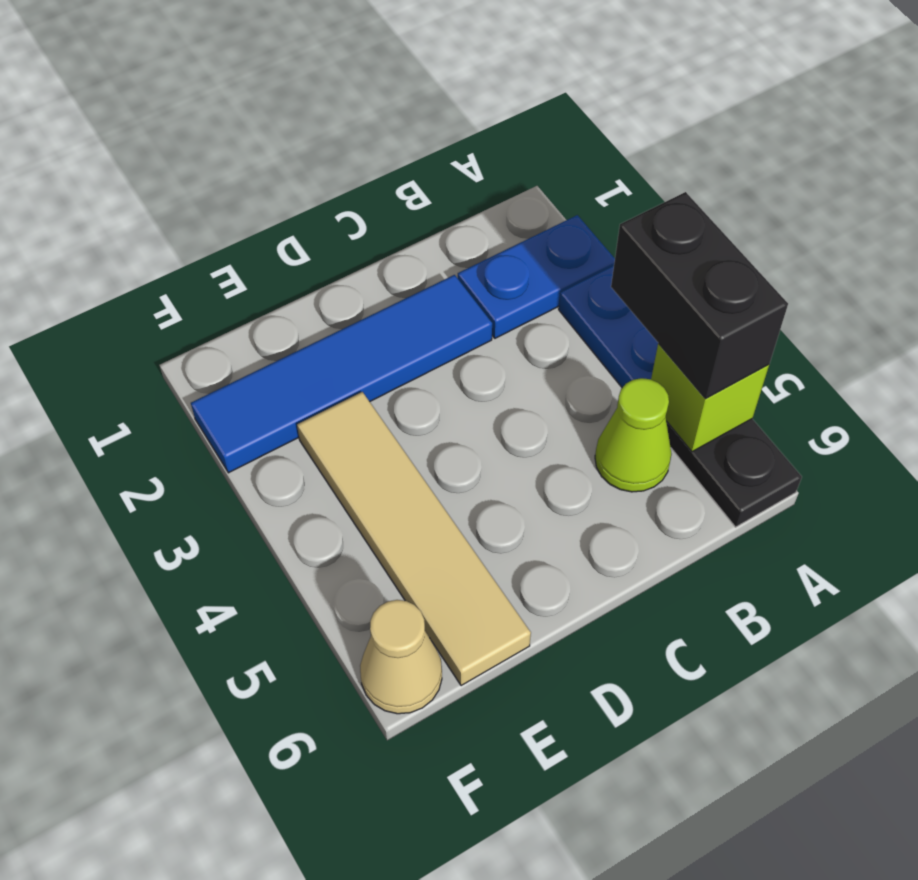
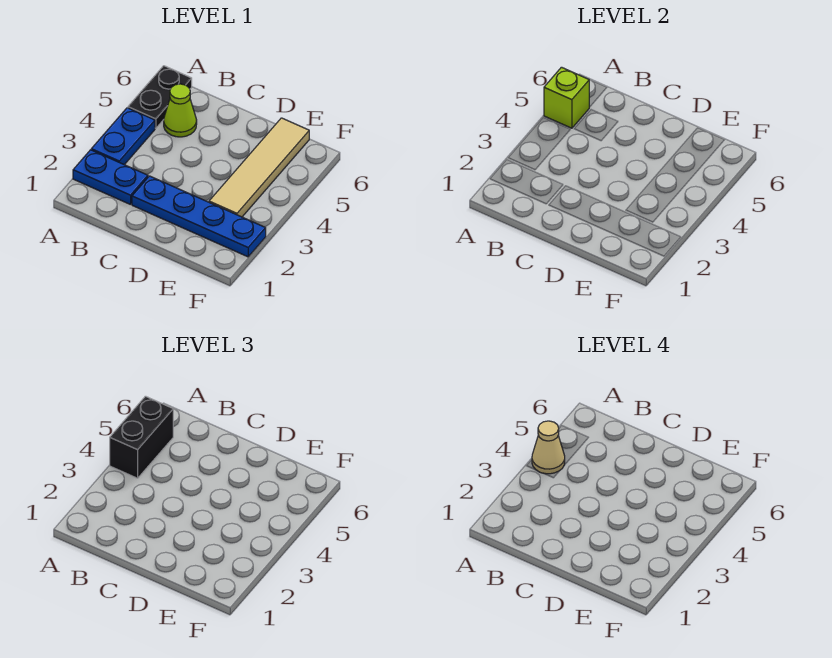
blue tile C2:F2 level 1 -> blue plate C2:F2 level 1
tan cone F6 level 1 -> tan cone A4 level 4

